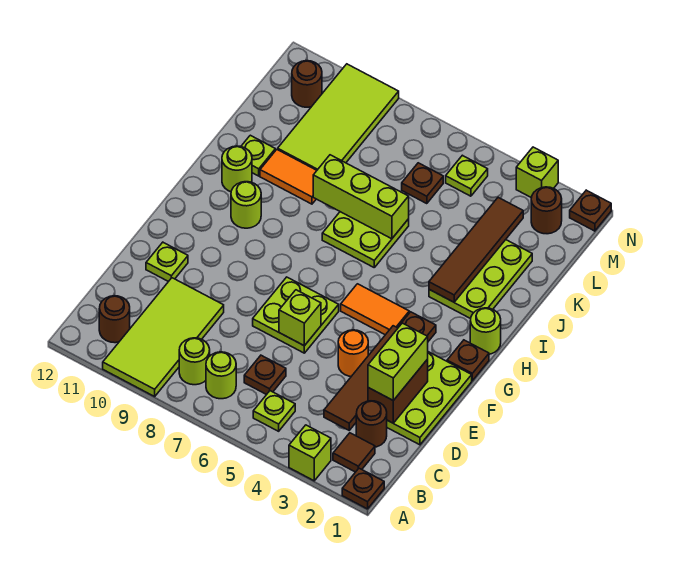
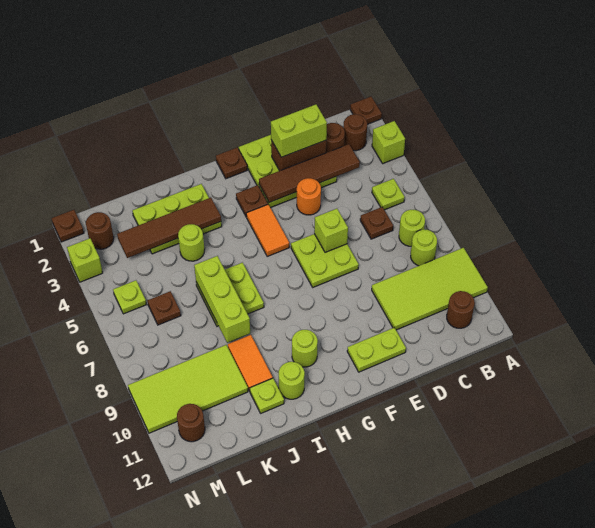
brown tile B2 level 1 -> brown round brick B2 level 1
lime plate E11 level 1 -> lime plate E11:F11 level 1
lime round brick H1 level 1 -> lime round brick J4 level 1

